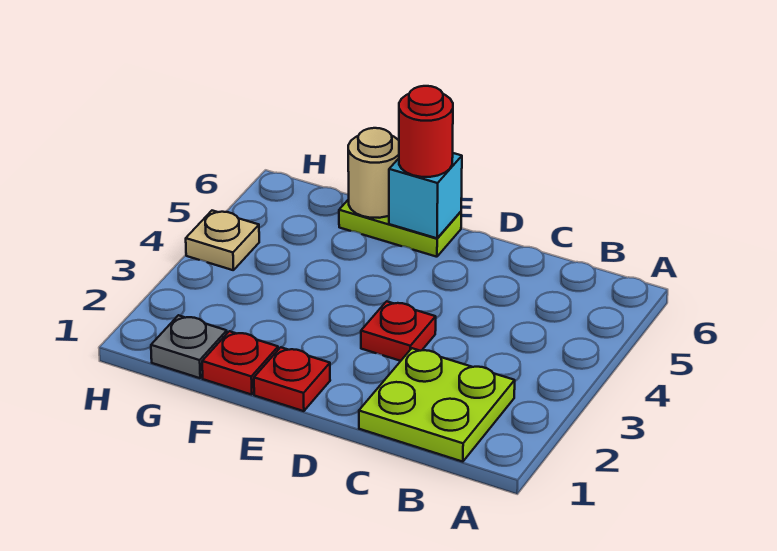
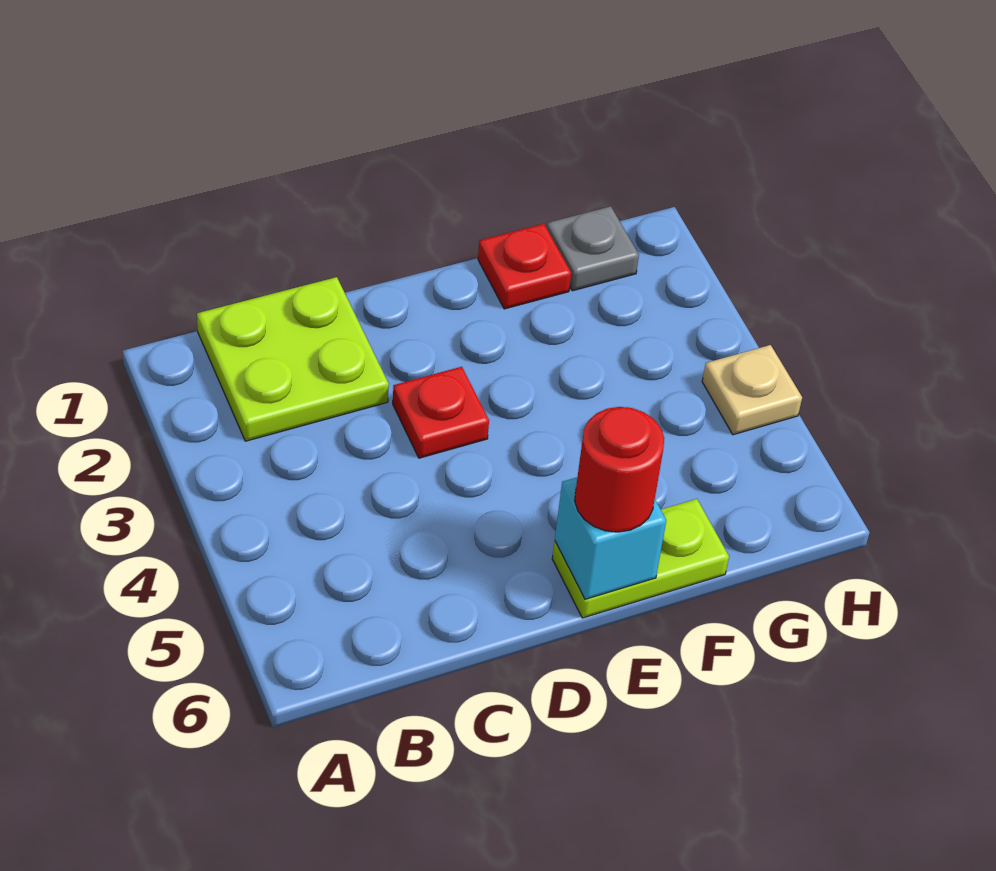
red plate E1 level 1 -> none
tan round brick F6 level 2 -> none

